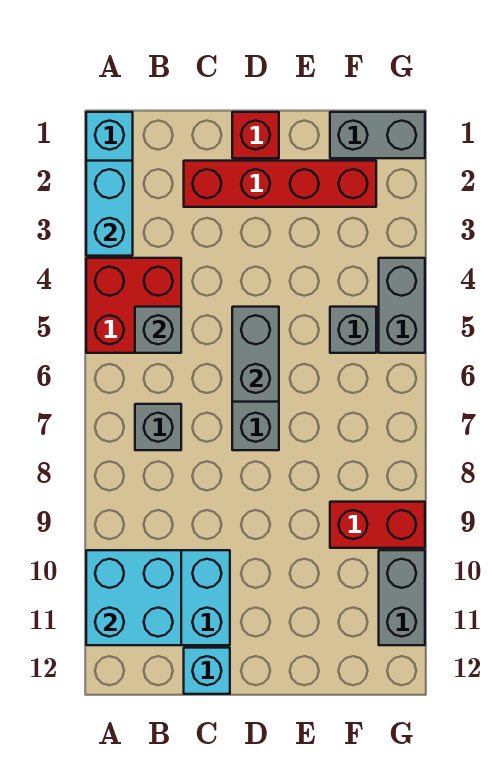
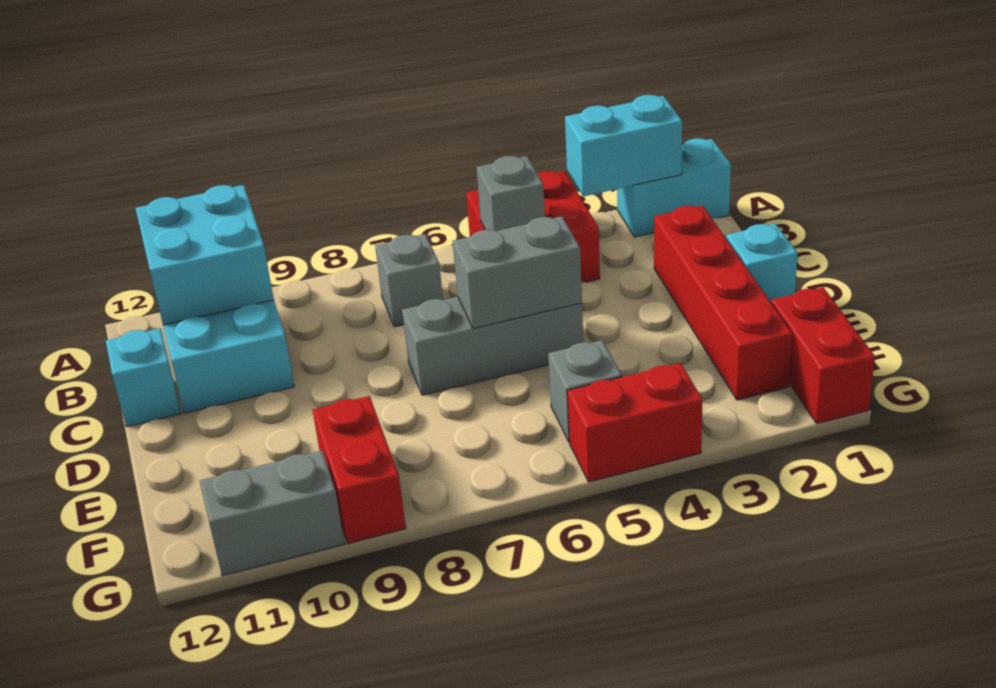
red brick D1 level 1 -> cyan brick D1 level 1
grey brick F1:G1 level 1 -> red brick F1:G1 level 1
grey brick G4:G5 level 1 -> red brick G4:G5 level 1

